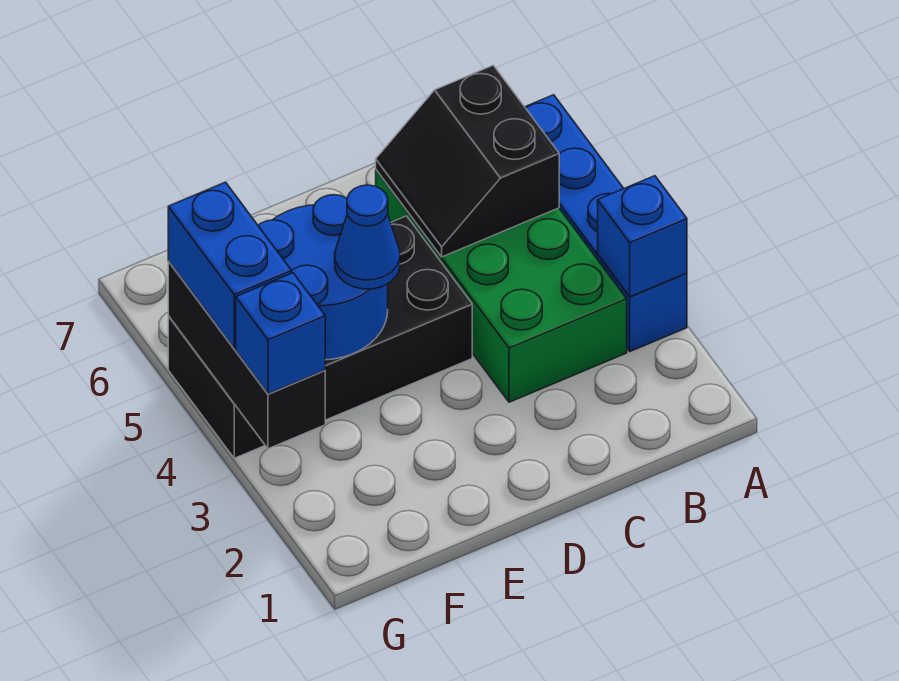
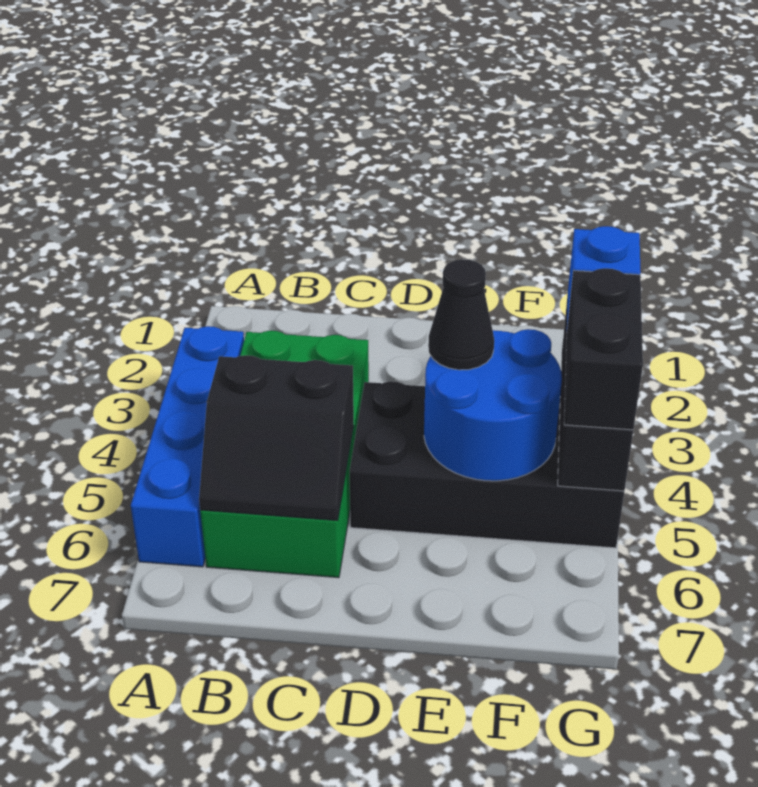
blue brick A3 level 2 -> none
black slope B5:C6 level 2 top B -> black slope B5:C6 level 2 top 5
blue cone E4 level 3 -> black cone E4 level 3
blue brick G4:G5 level 3 -> black brick G4:G5 level 3

